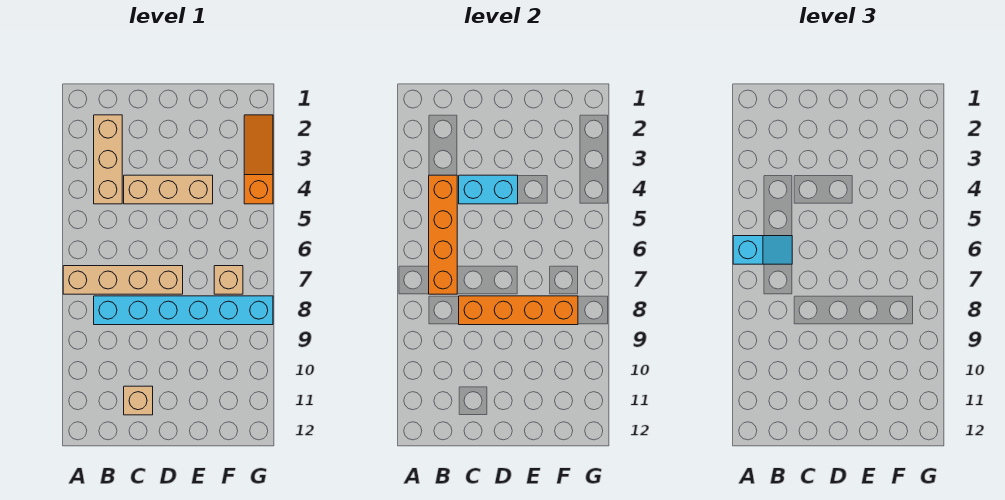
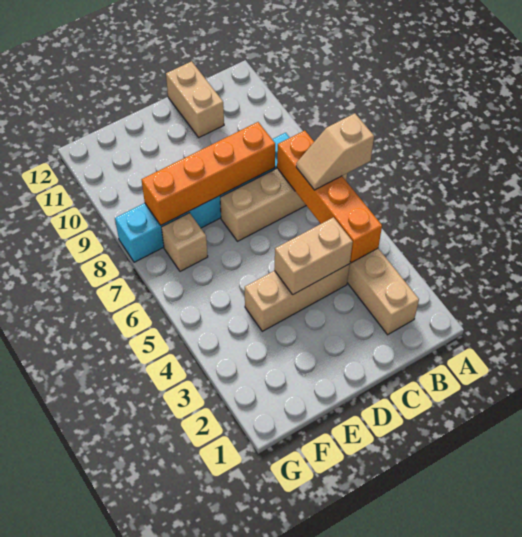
cyan slope A6:B6 level 3 top A -> tan slope A6:B6 level 3 top A
cyan brick C4:D4 level 2 -> tan brick C4:D4 level 2
tan brick C11 level 1 -> tan brick C11:C12 level 1
orange slope G2:G4 level 1 top 4 -> none

